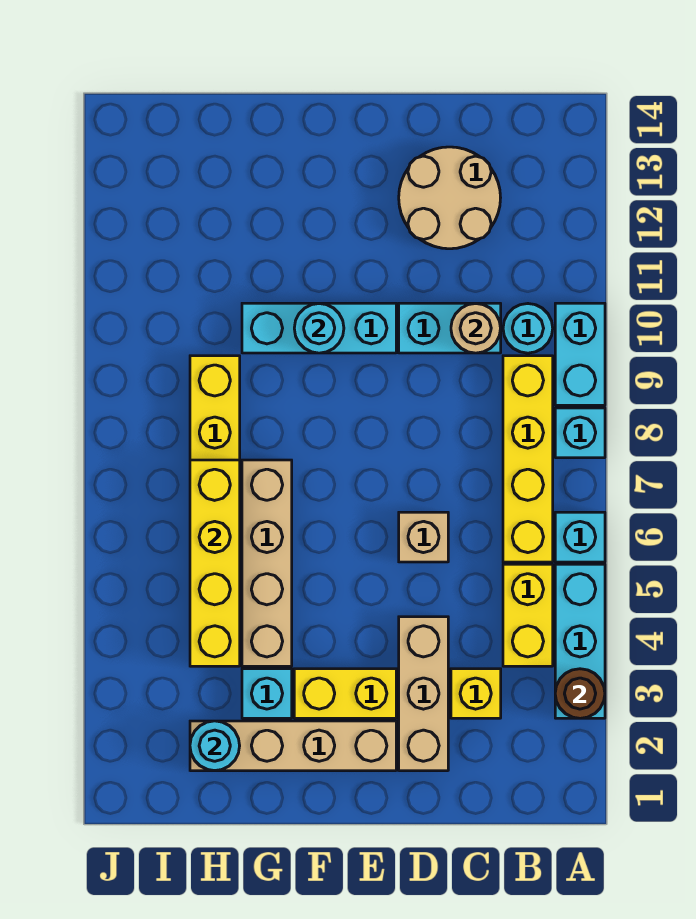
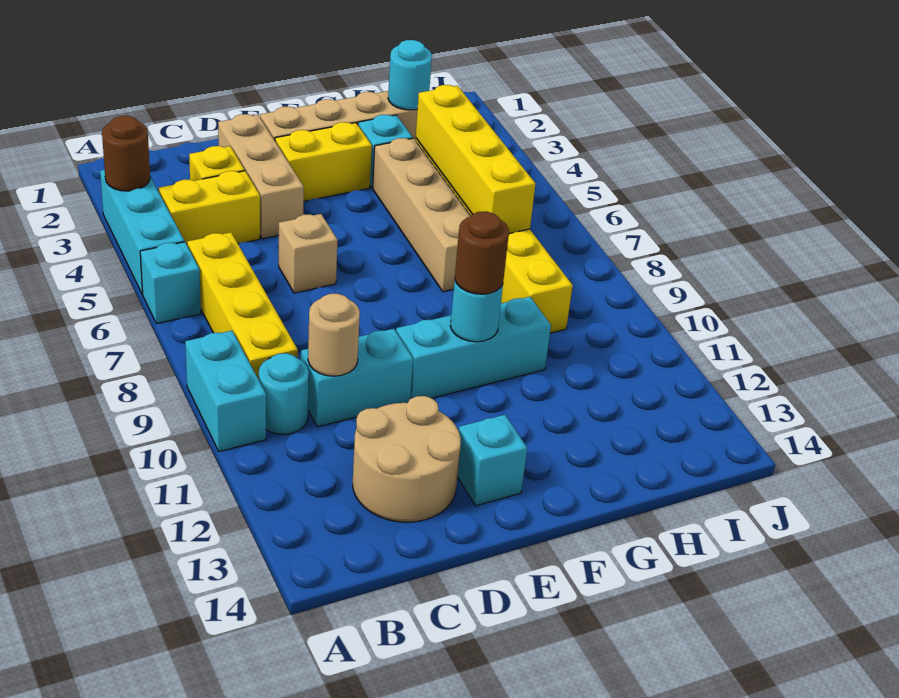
cyan brick A8 level 1 -> cyan brick E13 level 1
yellow brick B4:B5 level 1 -> yellow brick B4:C4 level 1
none -> brown round brick F10 level 3

